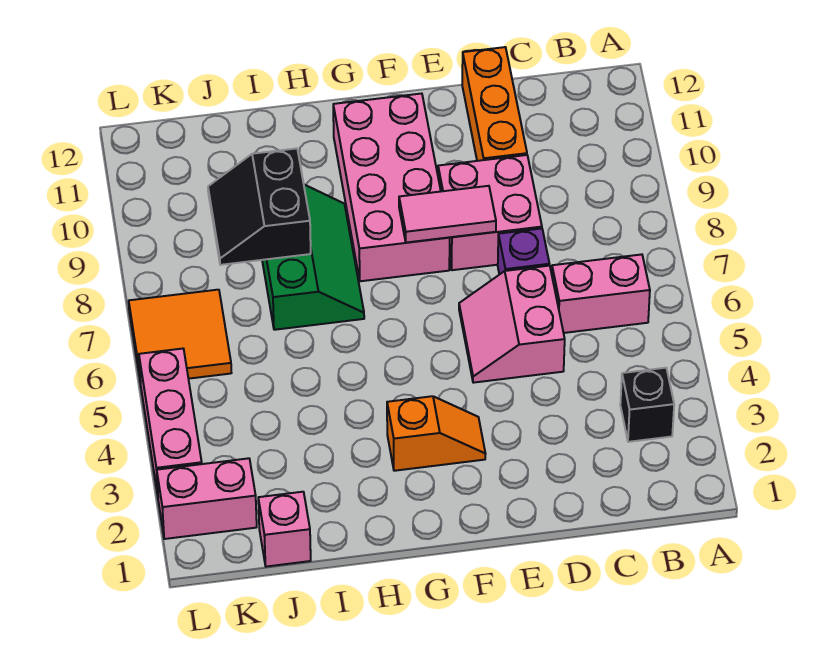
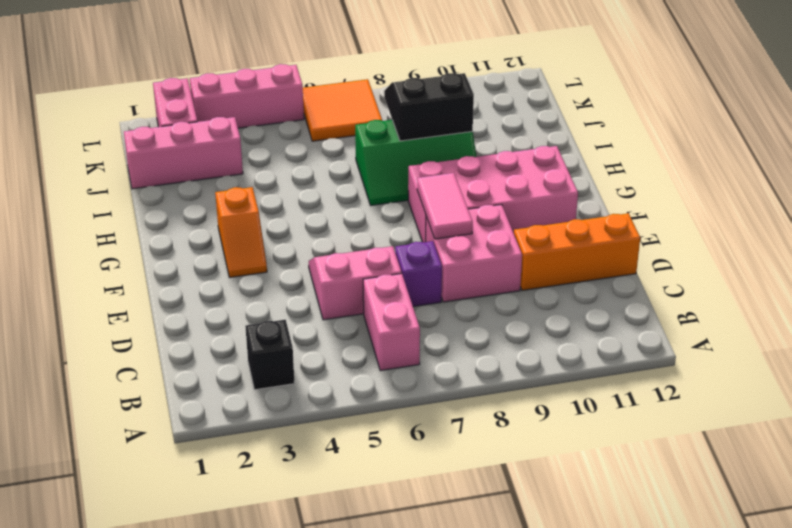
pink brick J1 level 1 -> pink brick J1:J3 level 1

